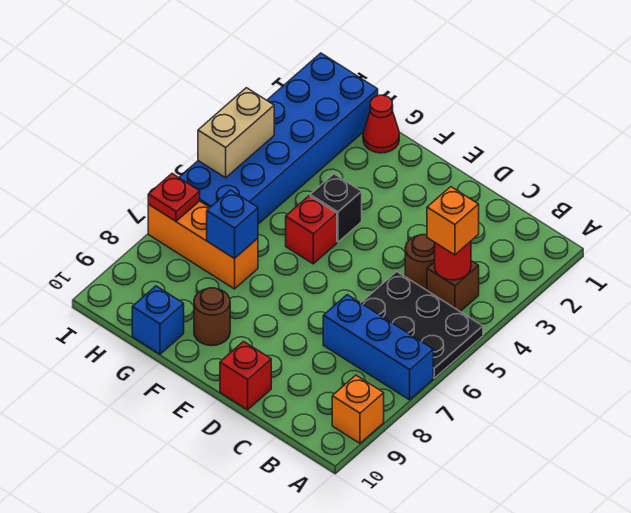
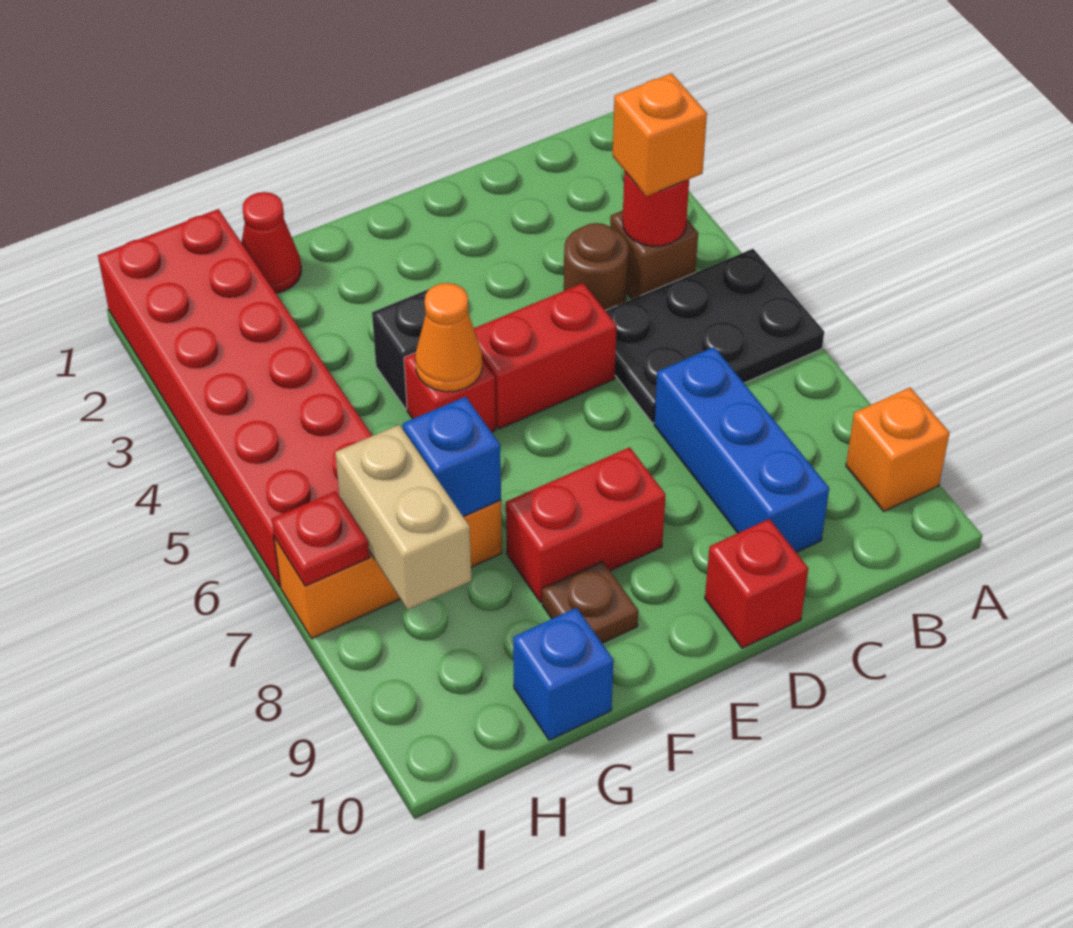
blue brick A7:C7 level 1 -> blue brick C7:C9 level 1
none -> red brick D5:E5 level 1
none -> red brick E8:F8 level 1
none -> orange cone F5 level 2
brown round brick F9 level 1 -> brown plate F9 level 1
blue brick H1:I6 level 1 -> red brick H1:I6 level 1
tan brick I4:I5 level 2 -> tan brick H7:H8 level 2

